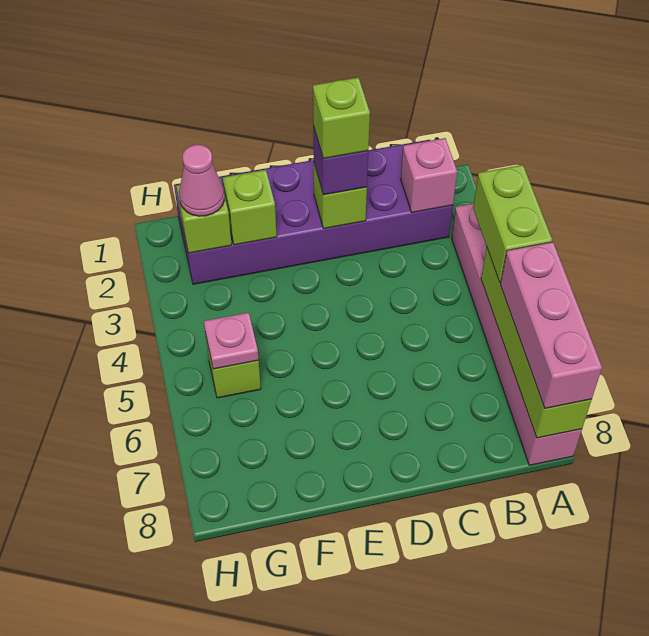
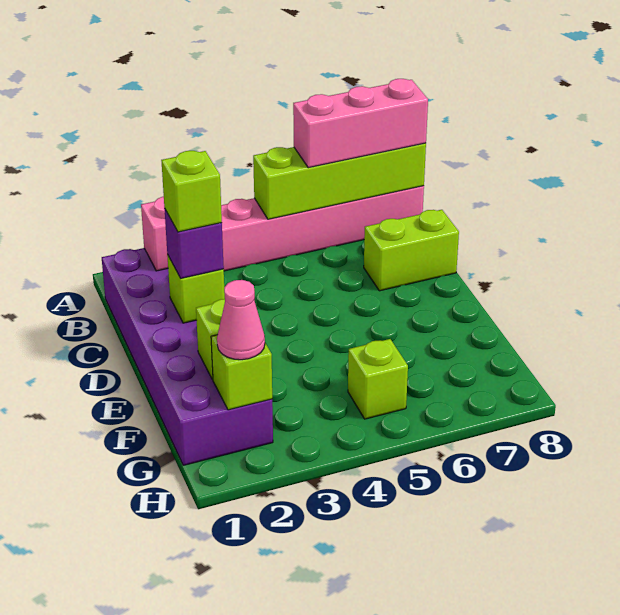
lime brick A4:A5 level 3 -> lime brick C7:C8 level 1
pink plate G5 level 2 -> none

